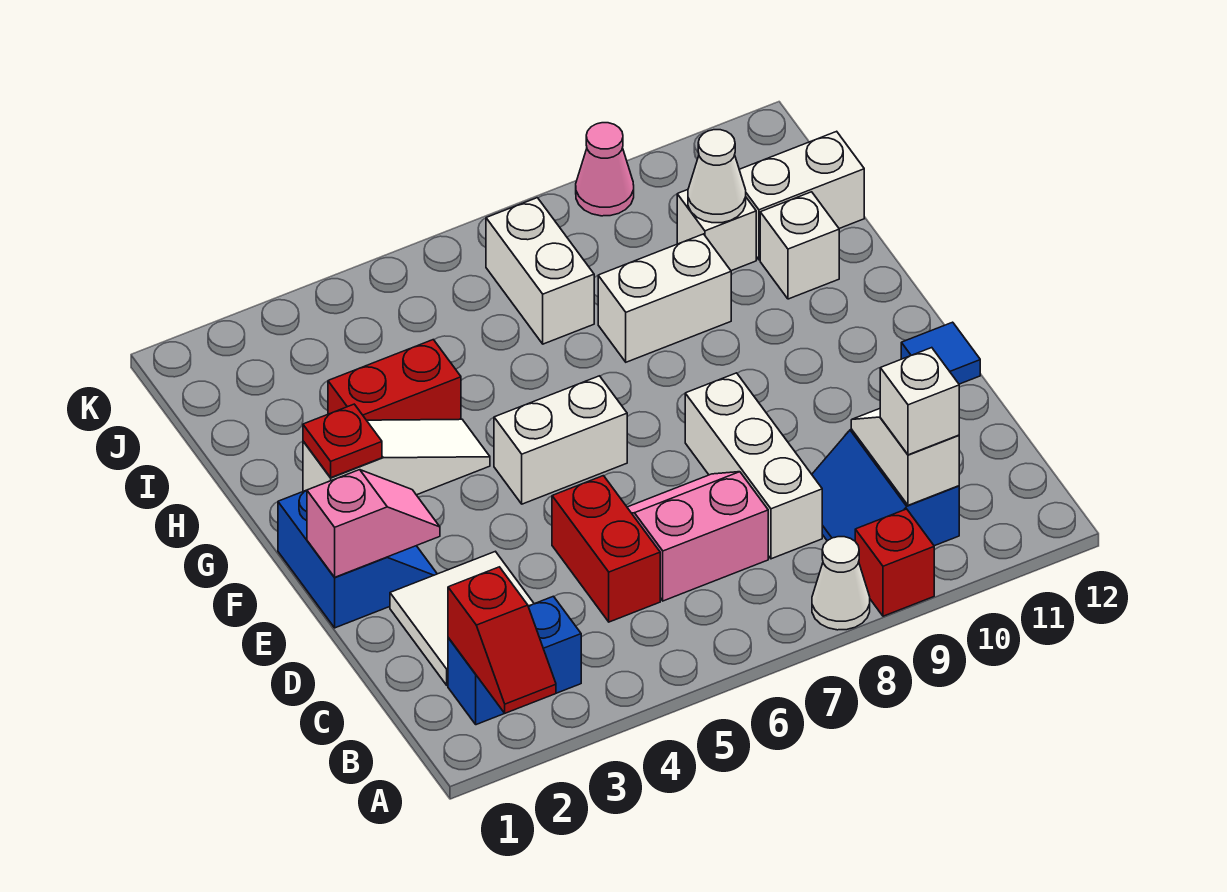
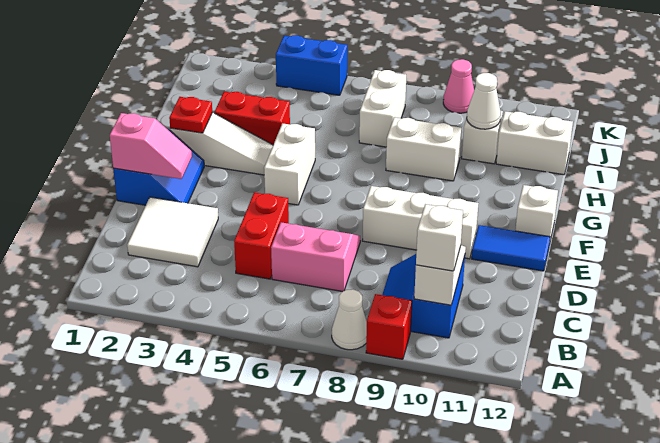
red slope A2:B2 level 2 top B -> none
blue brick B2:B3 level 1 -> blue brick K4:K5 level 1
white brick C8:E8 level 1 -> white brick E8:E10 level 1
blue tile E12 level 1 -> blue tile E11:E12 level 1
white brick F5:F6 level 1 -> white brick F5:G5 level 1
white brick H11 level 1 -> white brick F12 level 1

